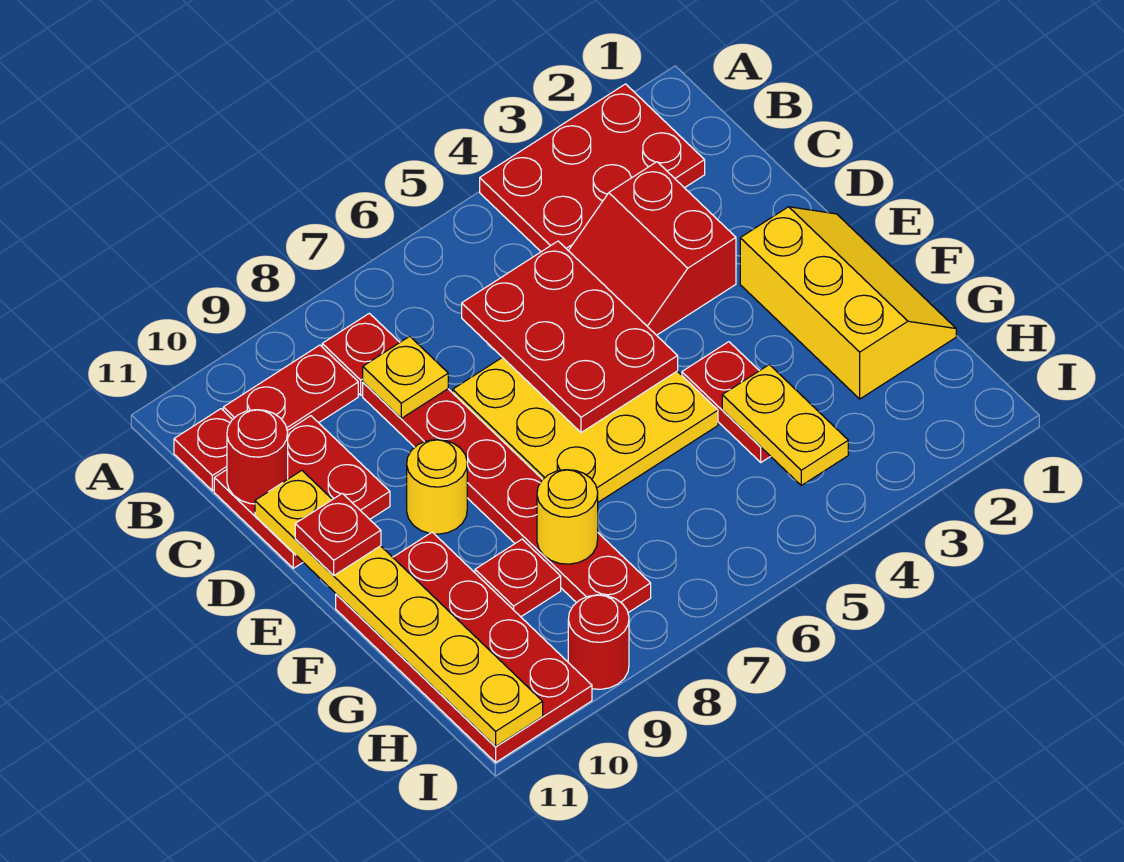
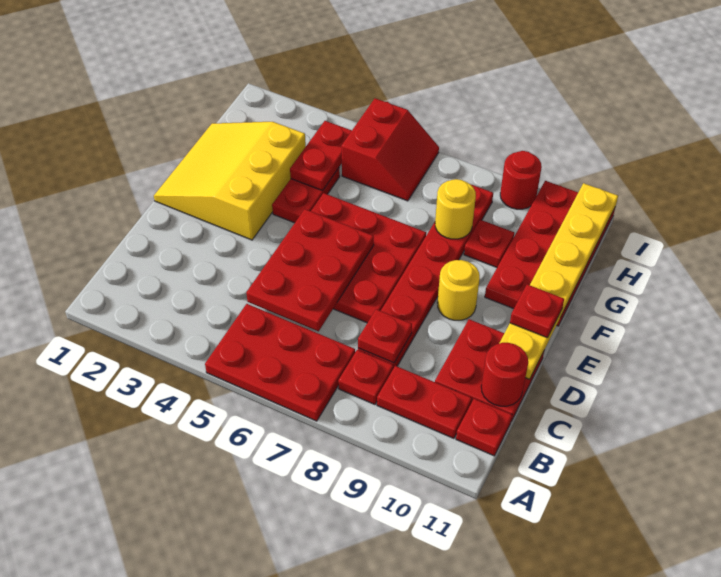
red plate A2:B4 level 1 -> red plate A5:B7 level 1
red slope C3:D4 level 1 top 3 -> red slope H5:I6 level 1 top 5
yellow plate C8 level 2 -> red plate C8 level 2
yellow plate D5:F7 level 1 -> red plate D5:F7 level 1
yellow slope E1:G2 level 1 top 2 -> yellow slope E1:G3 level 1 top 3
yellow plate G4:H4 level 2 -> red plate G4:H4 level 2

